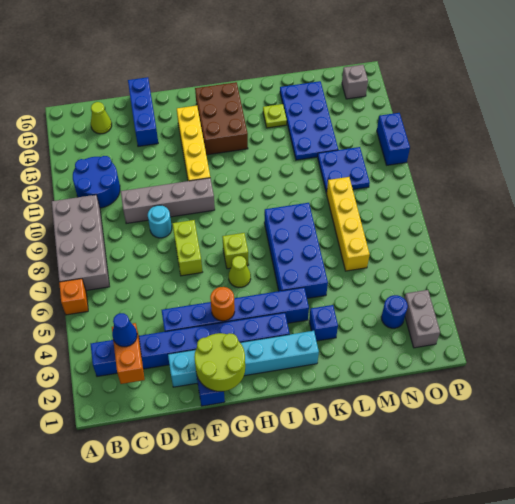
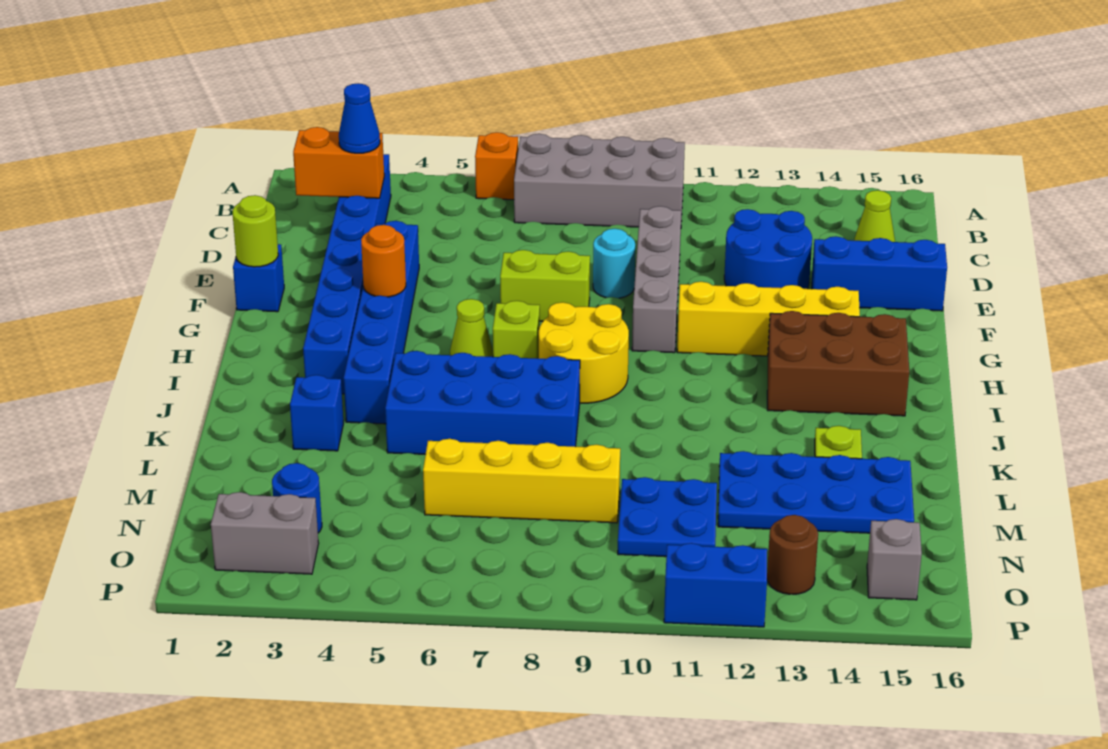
blue round brick B11:C12 level 1 -> blue round brick D12:E13 level 1
cyan brick E2:J2 level 1 -> none
lime round brick F1:G2 level 2 -> lime round brick F1 level 2
none -> yellow round brick H8:I9 level 1
none -> brown round brick O13 level 1

